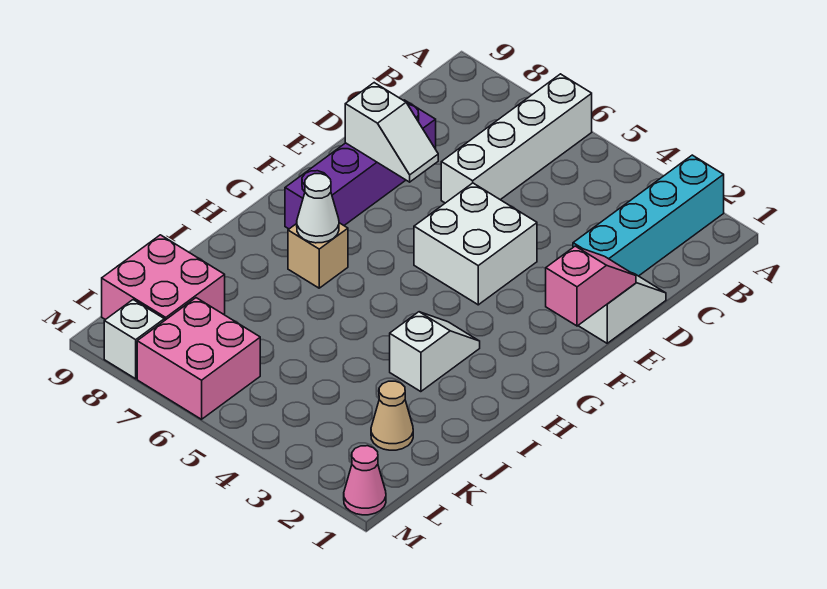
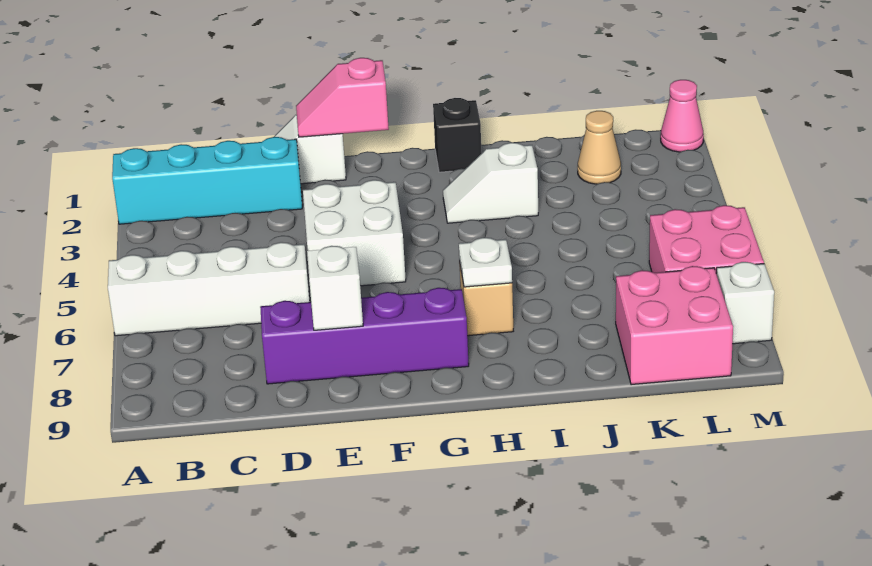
none -> black brick H1 level 1
white cone H7 level 2 -> white plate H7 level 2

